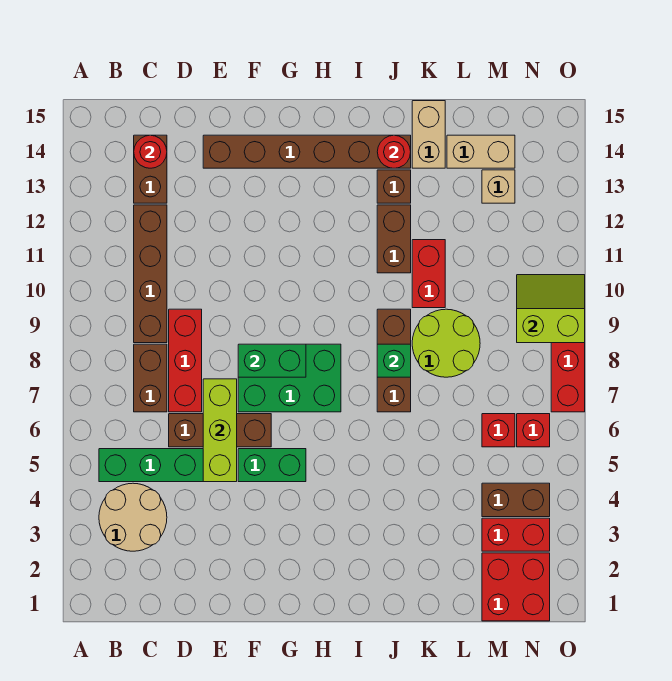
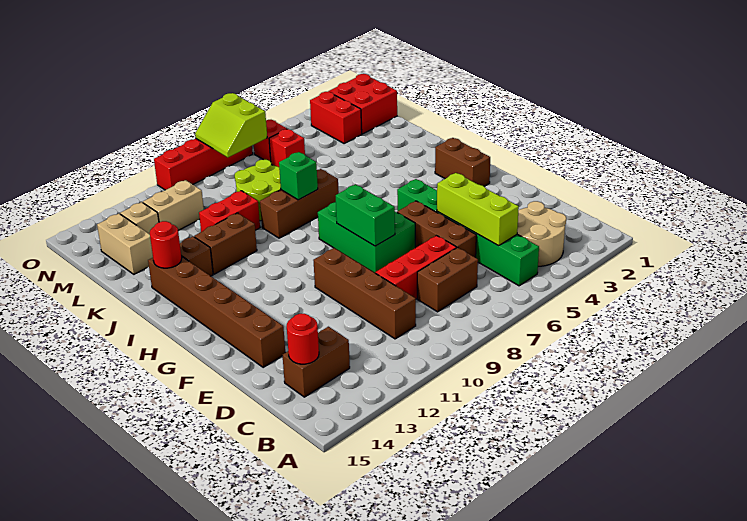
brown brick C9:C12 level 1 -> brown brick C10:F10 level 1
lime brick E5:E7 level 2 -> lime brick C5:E5 level 2
tan brick K14:K15 level 1 -> tan brick M11:M12 level 1
brown brick M4:N4 level 1 -> brown brick G2:H2 level 1
lime slope N9:O10 level 2 top 9 -> lime slope N7:O8 level 2 top 7

